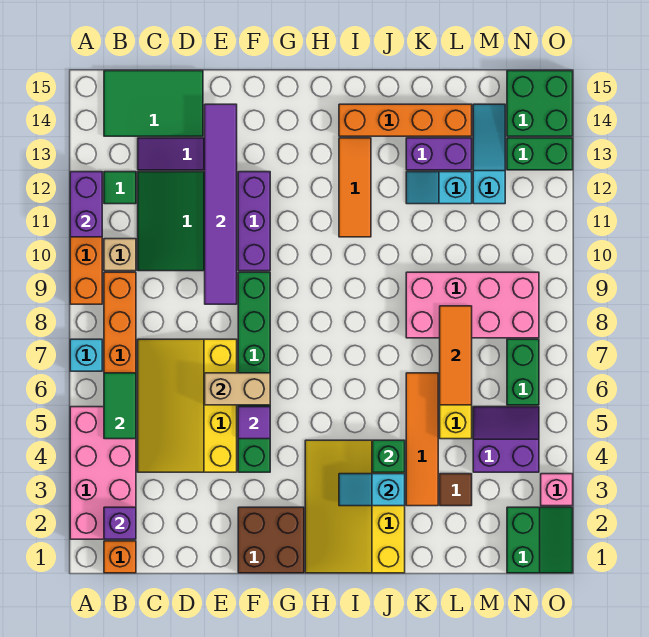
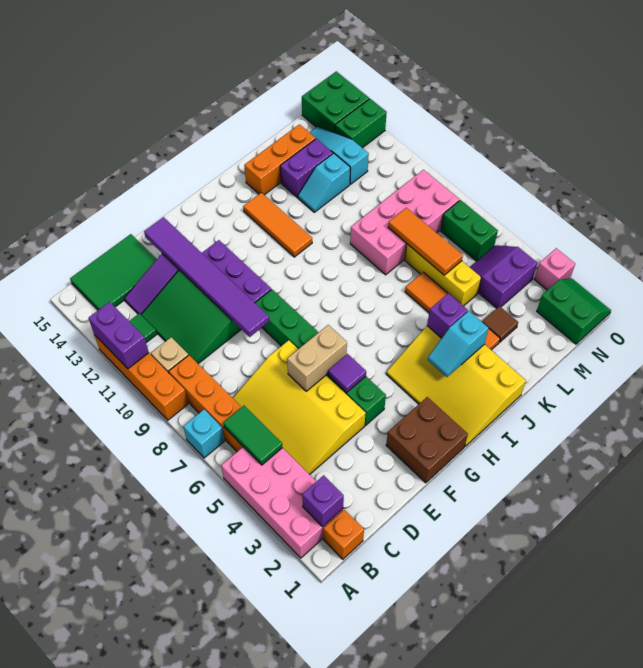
orange brick I14:L14 level 1 -> orange brick J14:L14 level 1
green brick J4 level 2 -> purple brick J4 level 2

